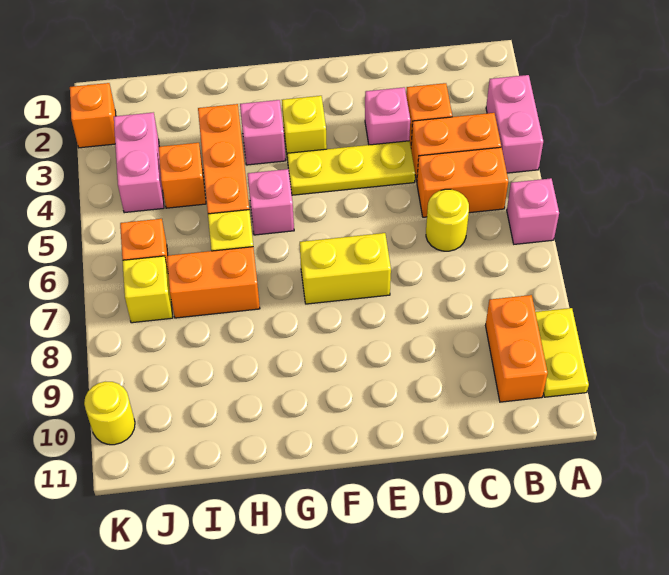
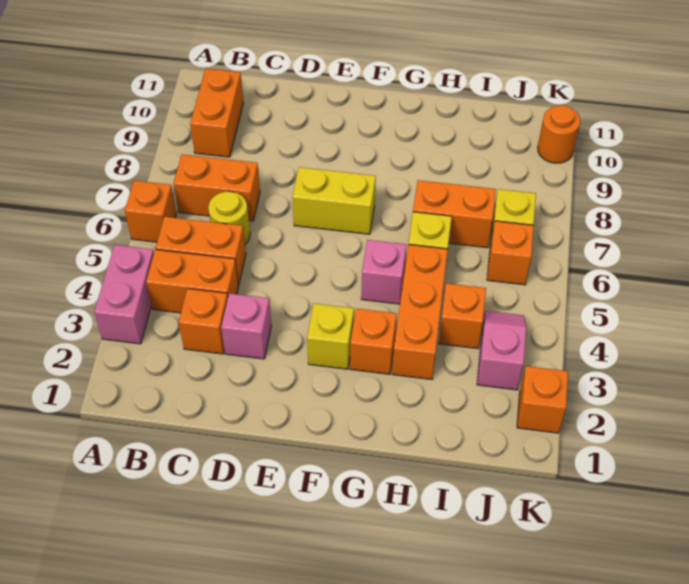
pink brick A6 level 1 -> orange brick A6 level 1
yellow plate A9:A10 level 1 -> none
none -> orange brick B7:C7 level 1
yellow plate D4:F4 level 1 -> none
pink brick G3 level 1 -> orange brick G3 level 1
pink brick J3:J4 level 1 -> pink slope J3:J4 level 1 top 3
yellow round brick K10 level 1 -> orange round brick K10 level 1

